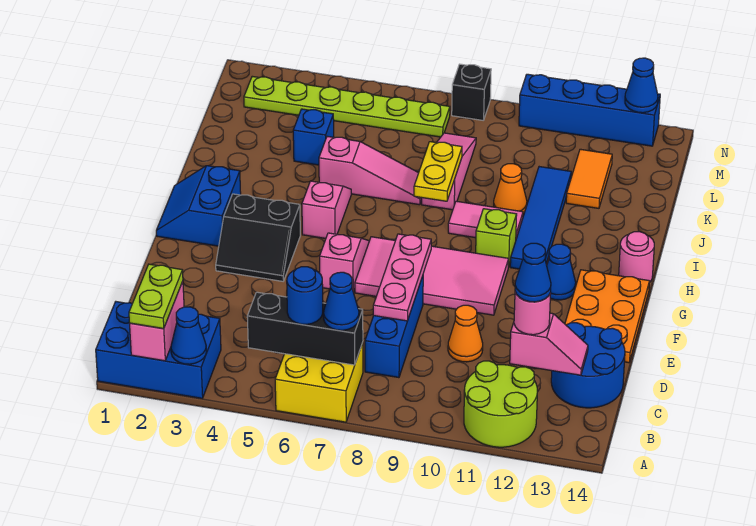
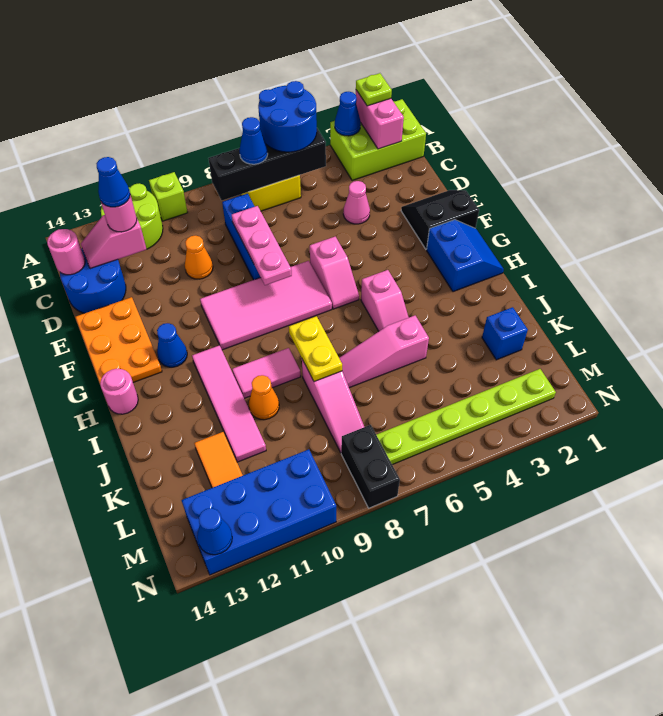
blue brick A1:B3 level 1 -> lime brick A1:B3 level 1
lime plate A2:B2 level 3 -> lime plate A2 level 3
black brick B5:B7 level 2 -> black brick B5:B8 level 2
blue round brick B6 level 3 -> blue round brick A5:B6 level 3
none -> pink round brick C14 level 2
none -> pink cone D4 level 1
black slope F3:G4 level 1 top G -> black slope E1:F2 level 1 top F
lime brick H10 level 1 -> lime brick A10 level 1
blue tile H11:K11 level 1 -> pink tile H11:K11 level 1
blue brick K4 level 1 -> blue brick K2 level 1
black brick N8 level 1 -> black brick M8:N8 level 1
blue brick N10:N13 level 1 -> blue brick M10:N13 level 1

